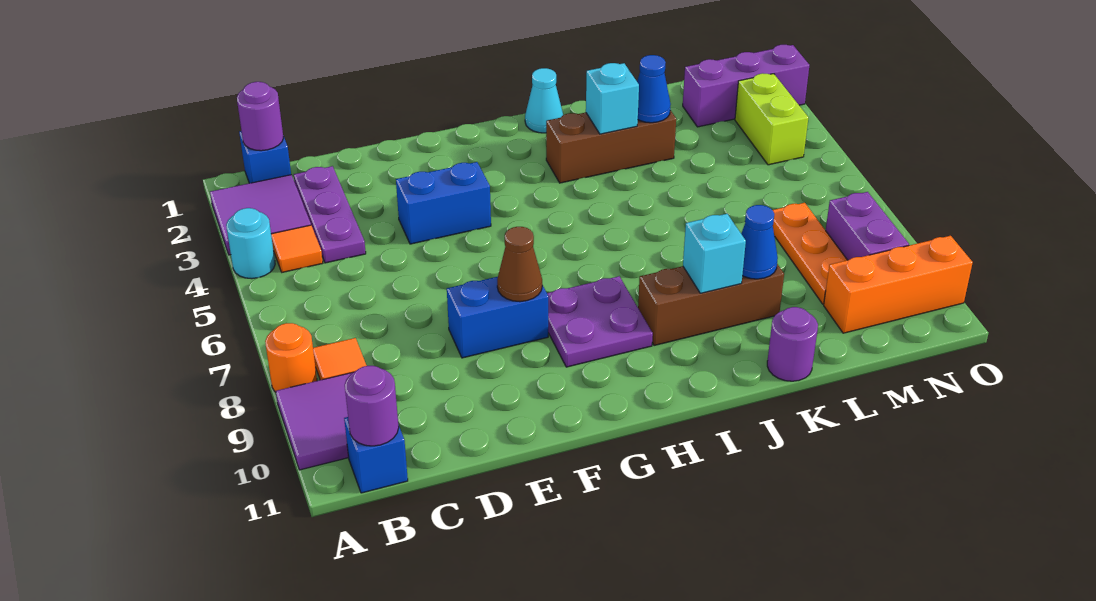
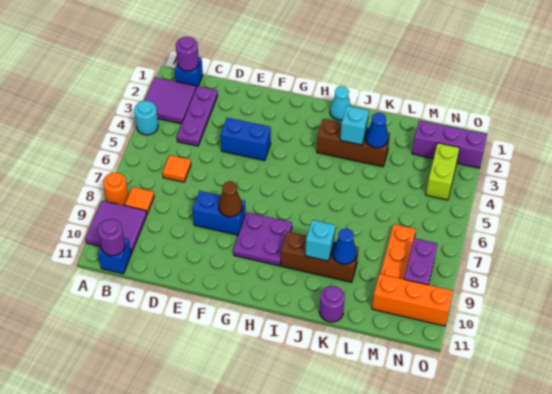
orange tile B4 level 1 -> orange tile C6 level 1

